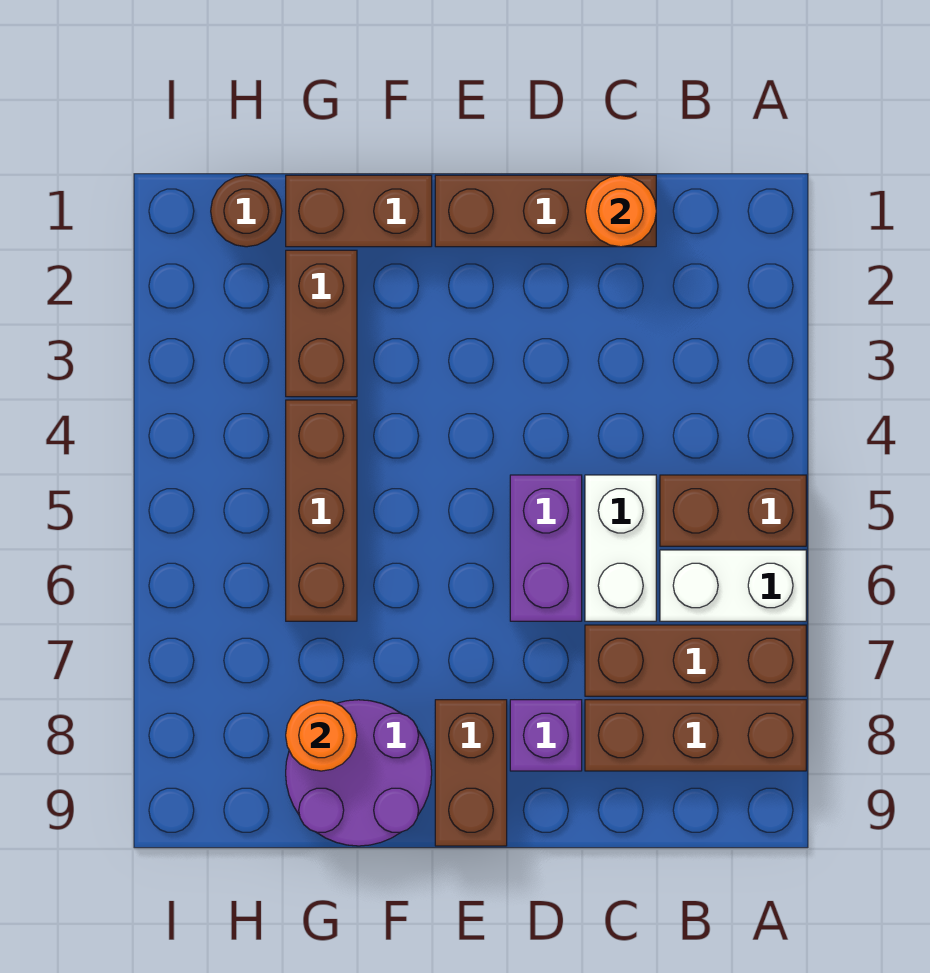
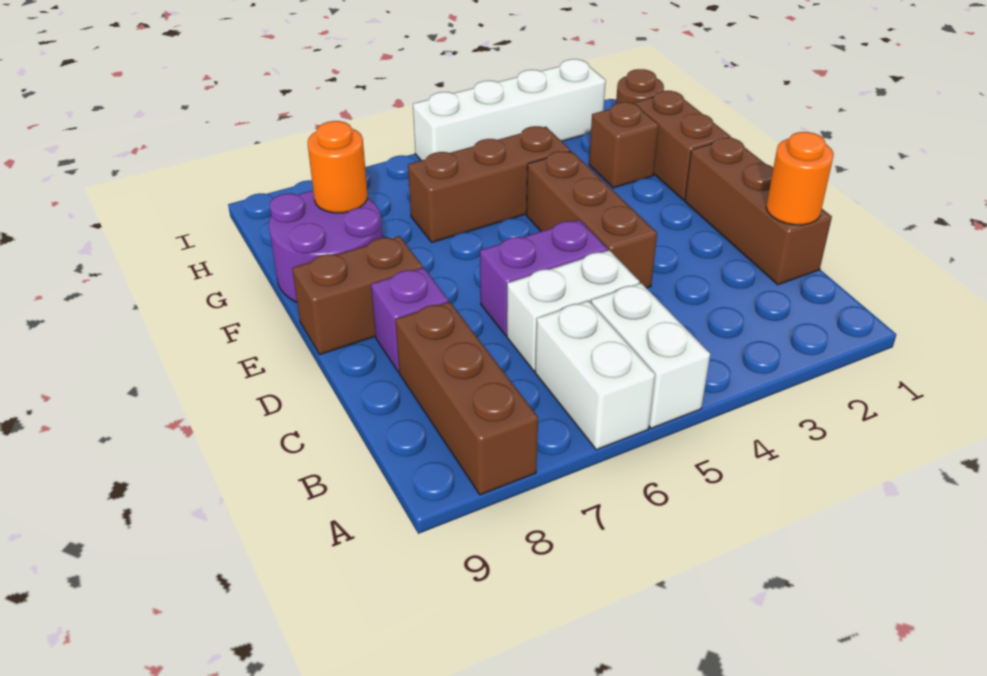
brown brick A5:B5 level 1 -> white brick A5:B5 level 1
brown brick A7:C7 level 1 -> brown brick D4:F4 level 1
brown brick G2:G3 level 1 -> brown brick G2 level 1
none -> white brick I2:I5 level 1

